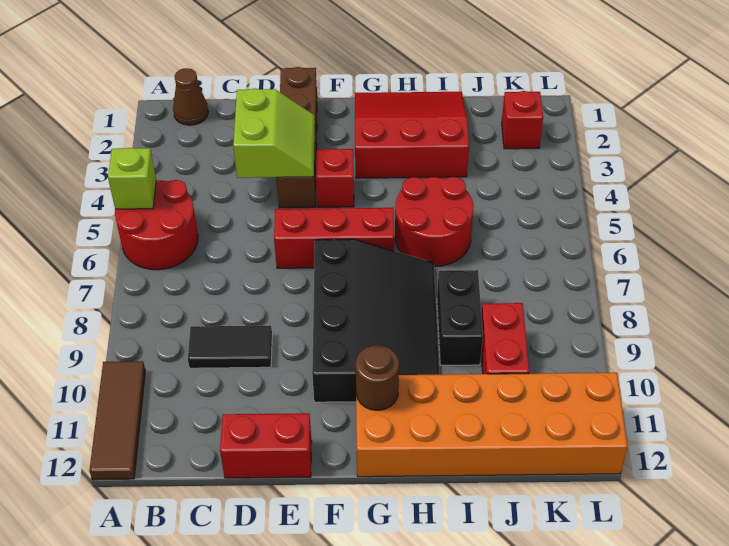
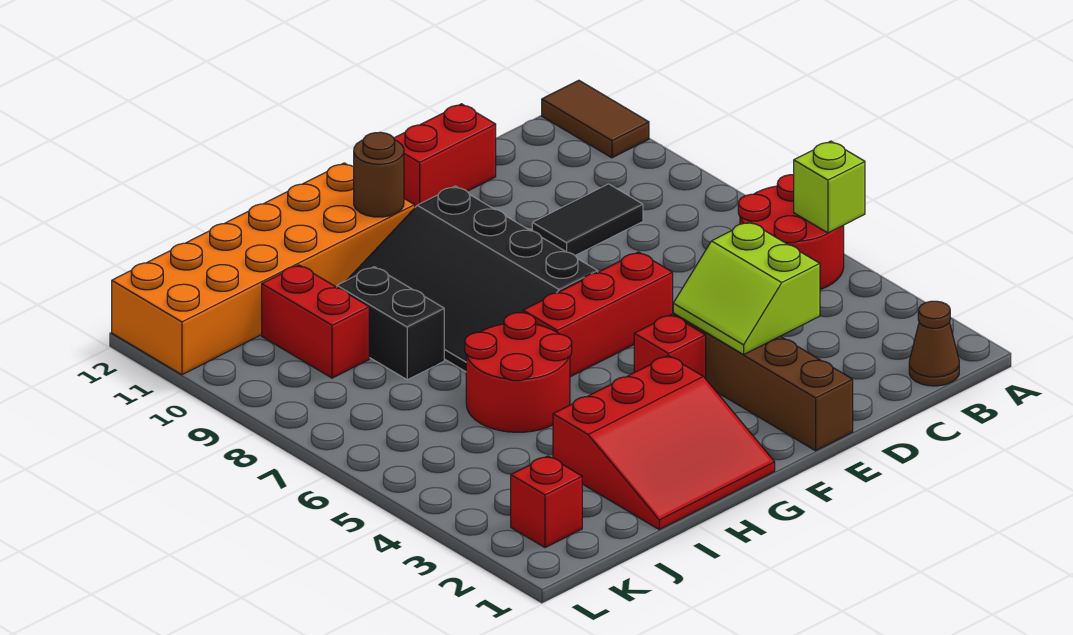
brown tile A10:A12 level 1 -> brown tile A11:A12 level 1

